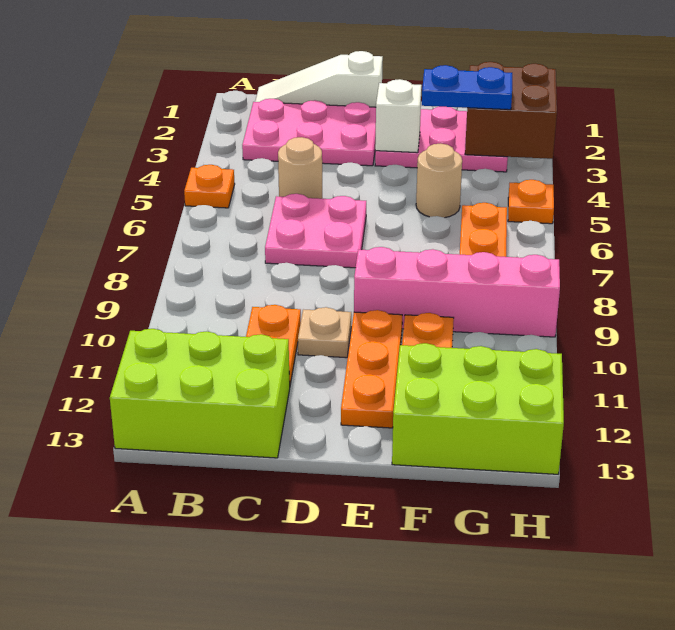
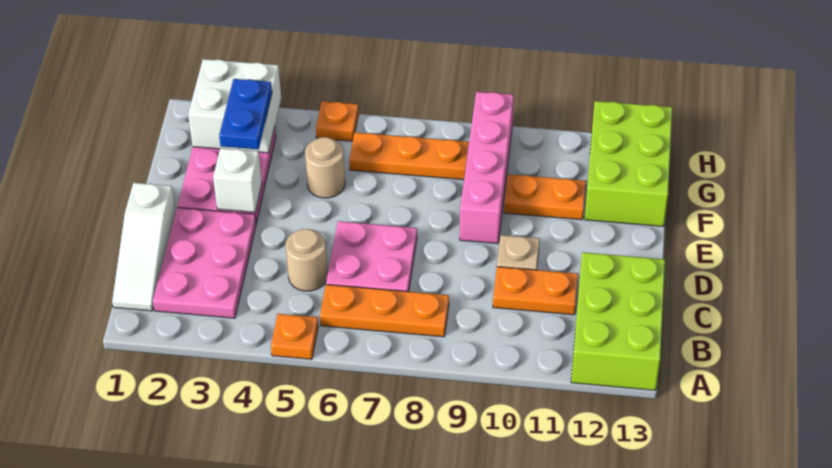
orange plate E10:E12 level 1 -> orange plate B6:B8 level 1
brown brick G2:H3 level 2 -> white brick G2:H3 level 2

